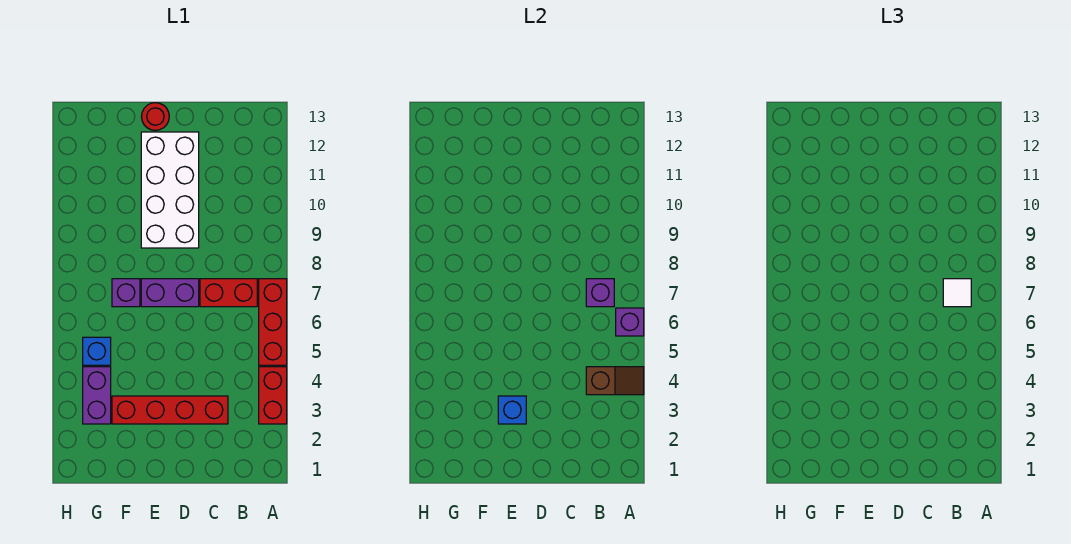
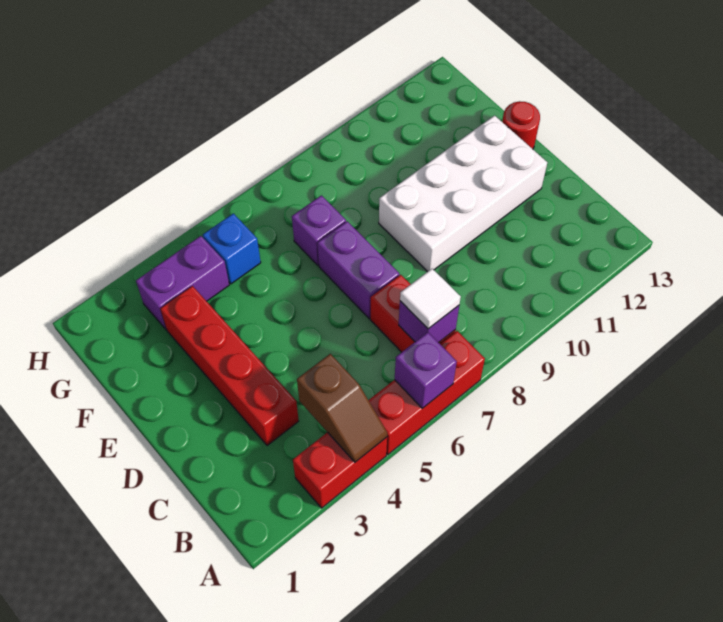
blue brick E3 level 2 -> none

